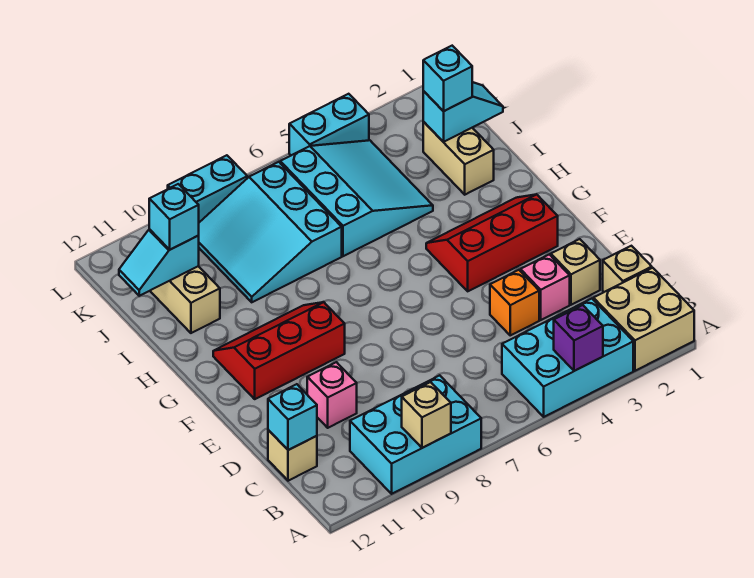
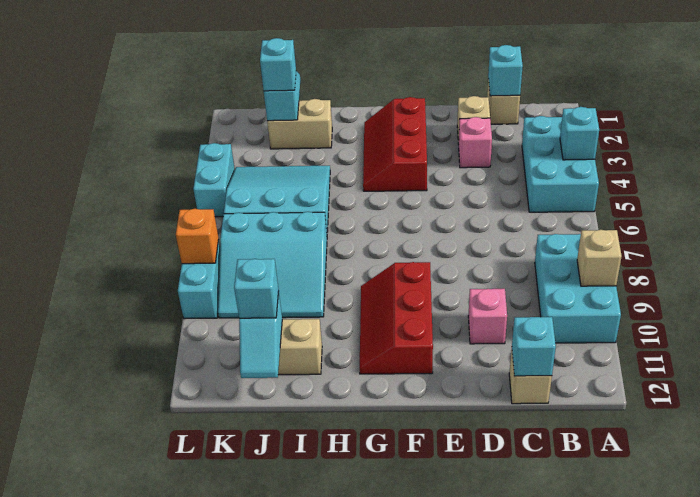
tan brick A1:B2 level 1 -> none
purple brick A4 level 2 -> cyan brick A4 level 2
none -> cyan brick C1 level 2
orange brick D4 level 1 -> orange brick L8 level 2

